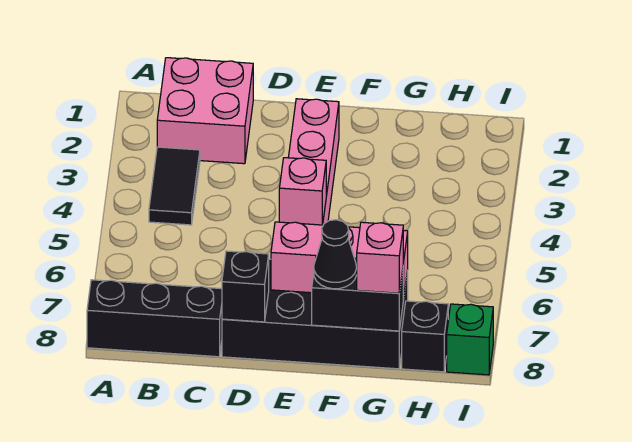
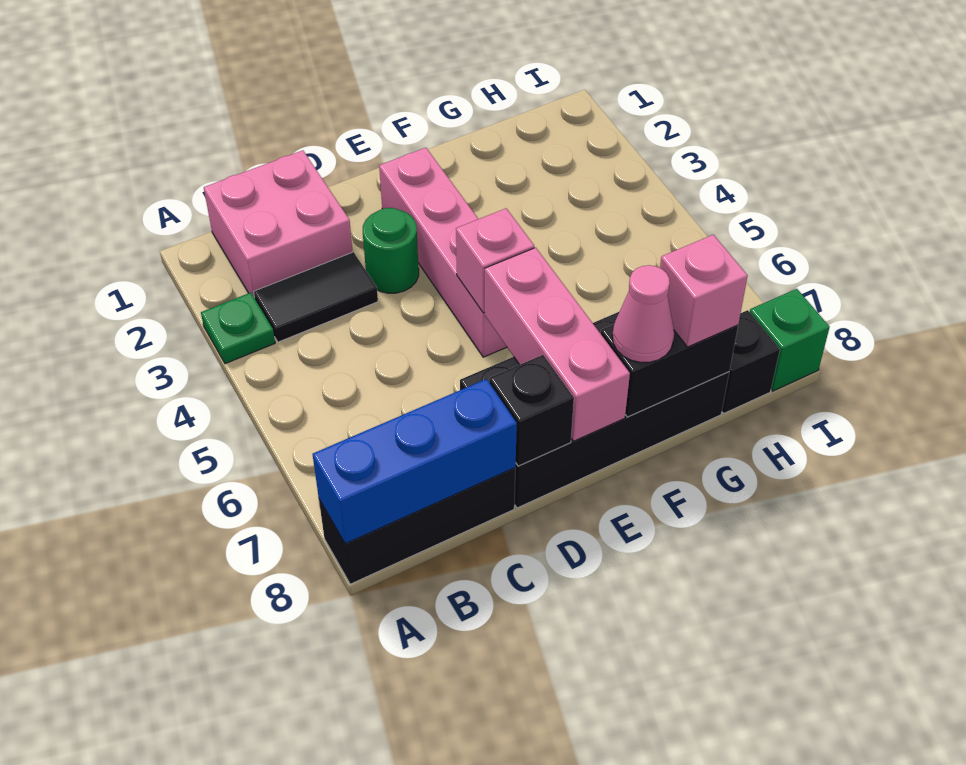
none -> green plate A3 level 1
none -> blue brick A8:C8 level 2
black tile B3:B4 level 1 -> black tile B3:C3 level 1
none -> green round brick D3 level 1
pink brick E7:G7 level 2 -> pink brick E6:E8 level 2
black cone F8 level 3 -> pink cone F8 level 3

